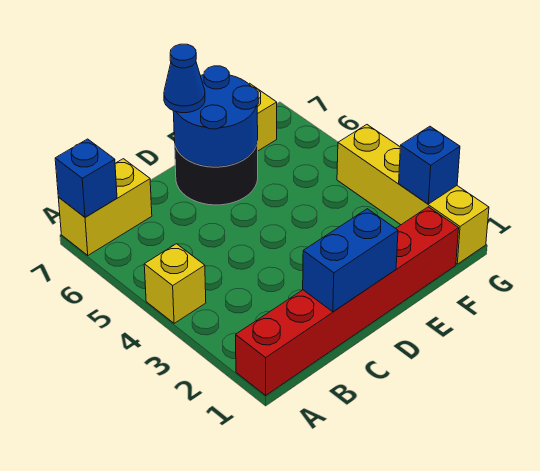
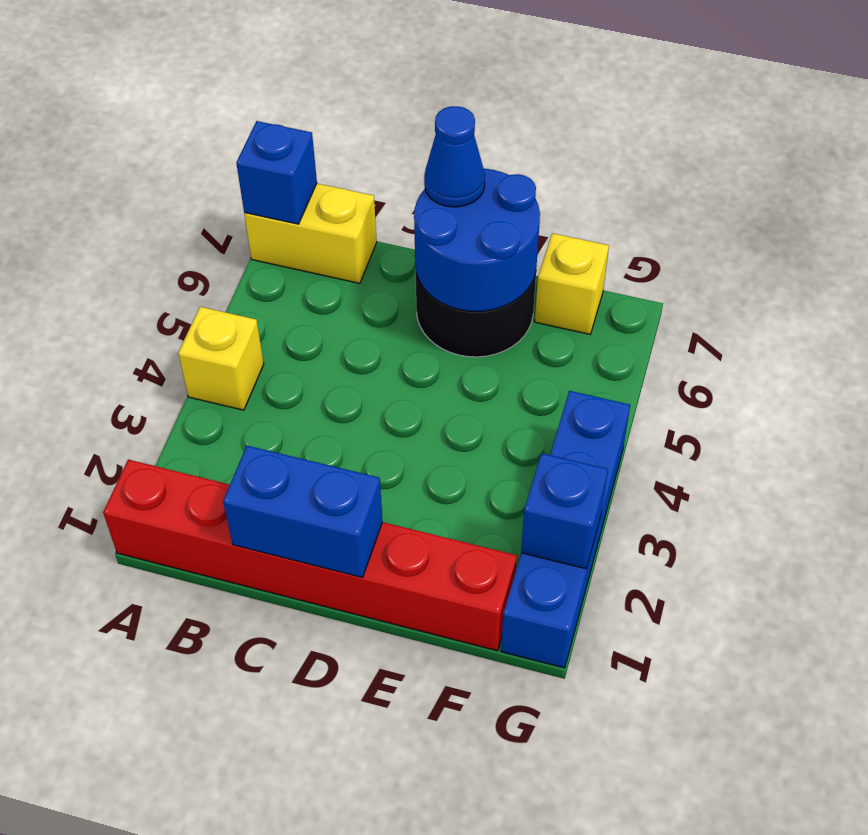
yellow brick G1:G4 level 1 -> blue brick G1:G4 level 1

